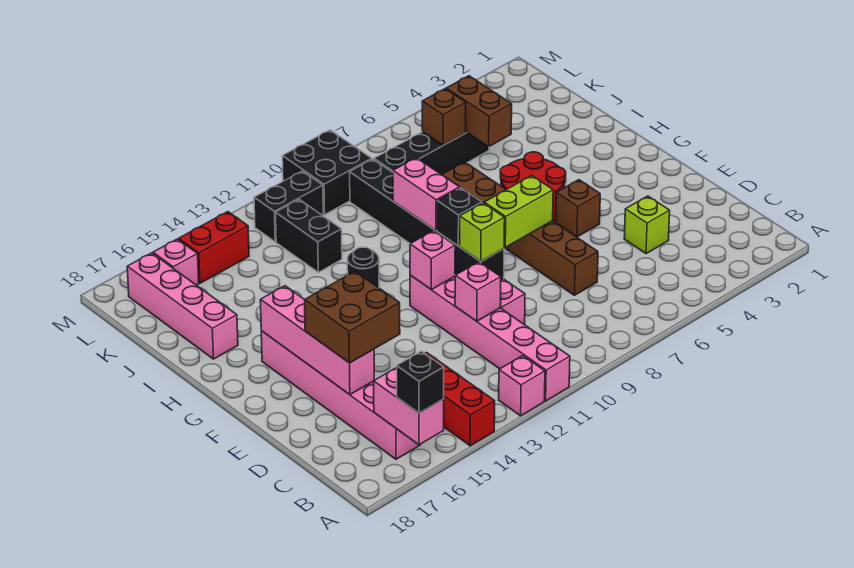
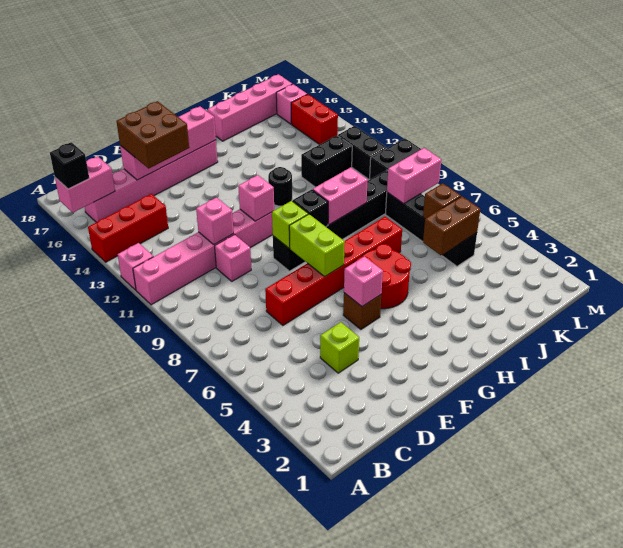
brown brick D7:I7 level 1 -> red brick D7:I7 level 1
none -> pink brick F5 level 2
none -> pink brick K8:L8 level 2

